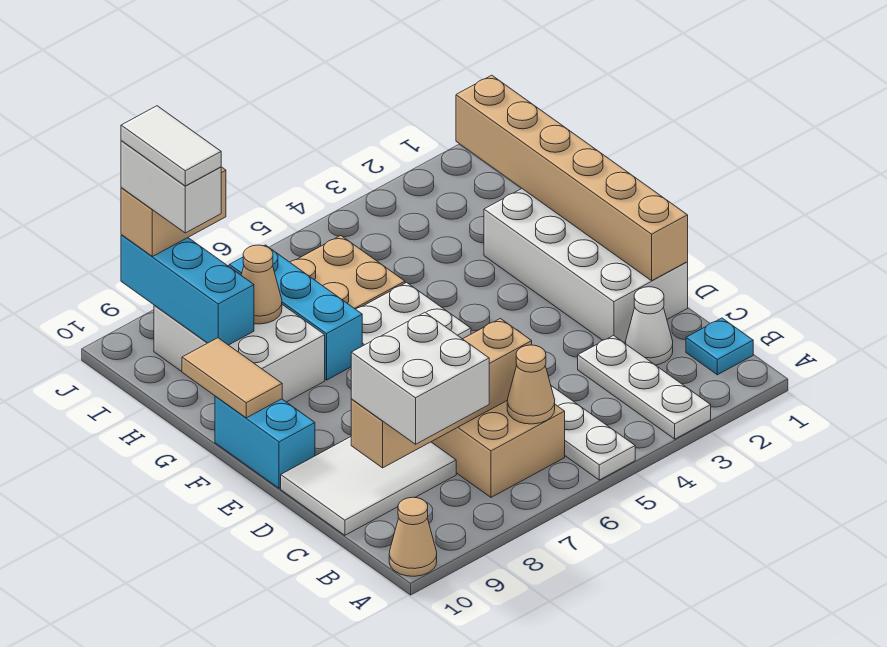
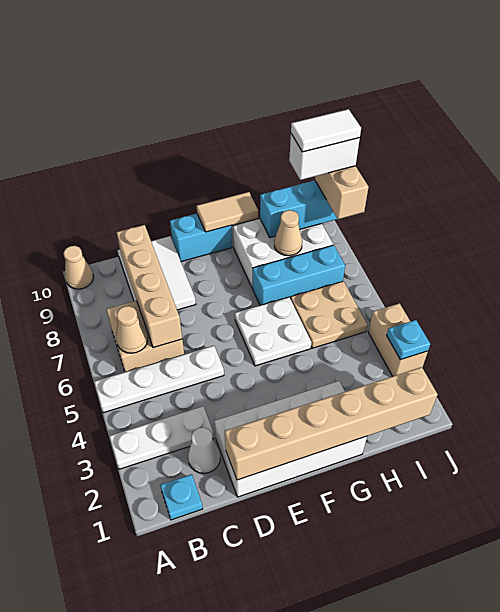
white brick B8:C9 level 3 -> none
none -> tan brick J3:J4 level 1
none -> cyan plate J3 level 2

